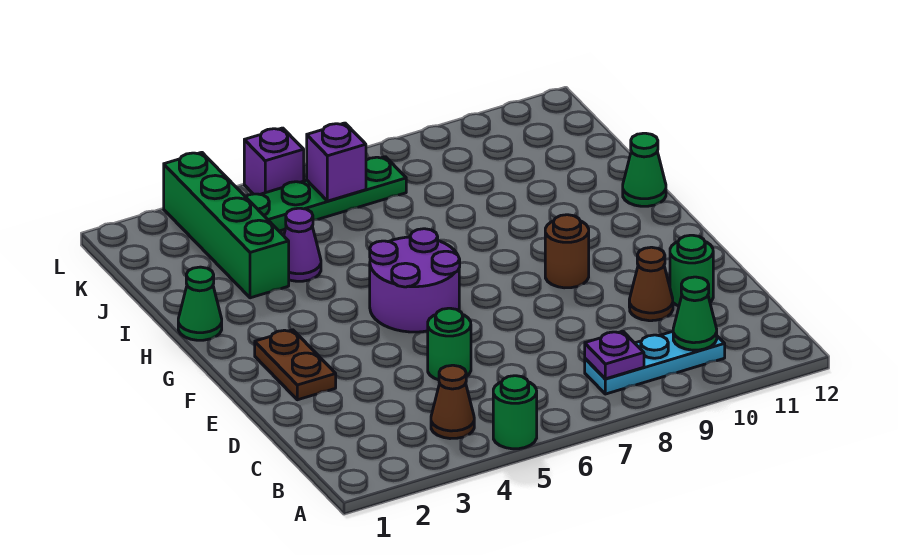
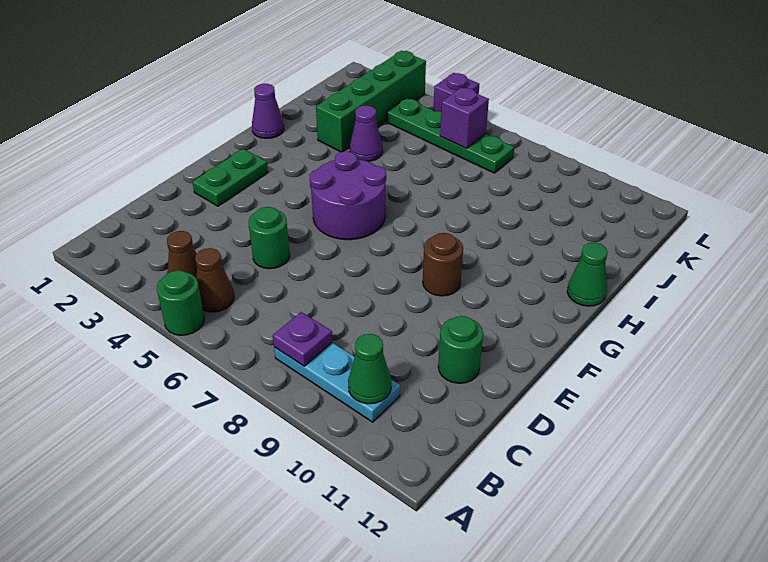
brown cone D10 level 1 -> brown cone B5 level 1
brown plate E2:F2 level 1 -> green plate E2:F2 level 1
green cone H1 level 1 -> purple cone H1 level 1

